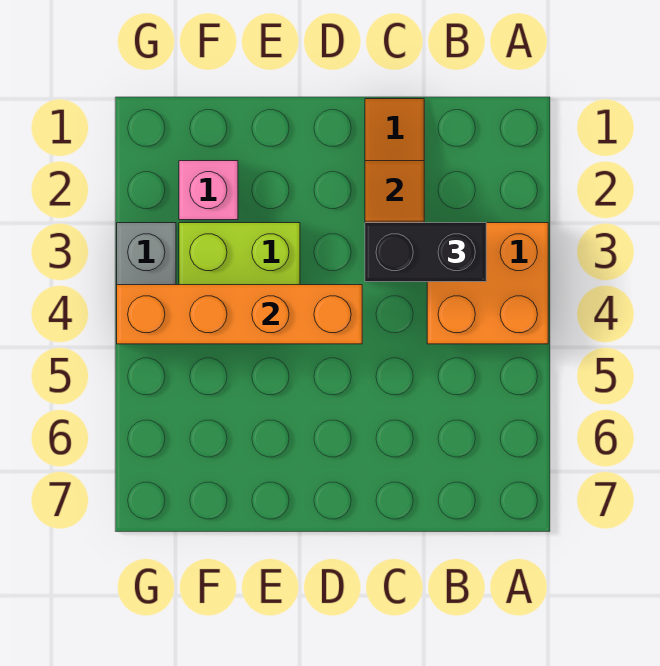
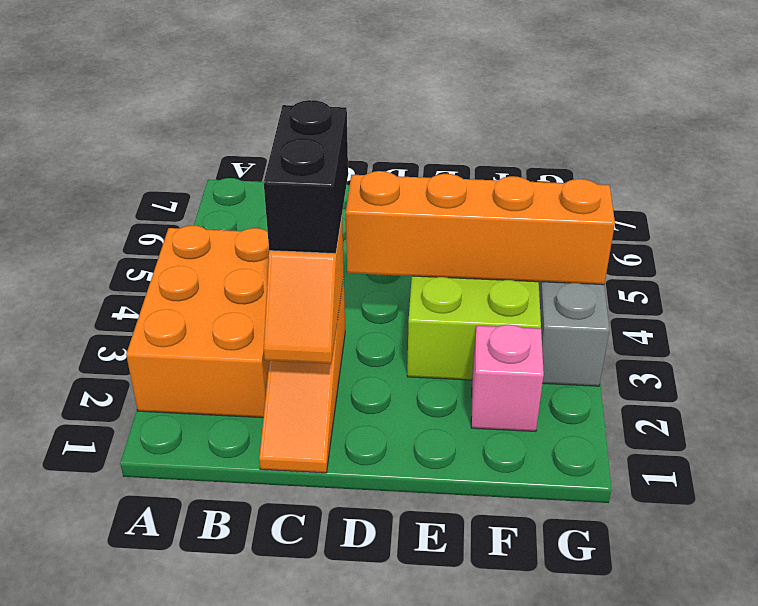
orange brick A3:B4 level 1 -> orange brick A2:B4 level 1
black brick B3:C3 level 3 -> black brick C3:C4 level 3

